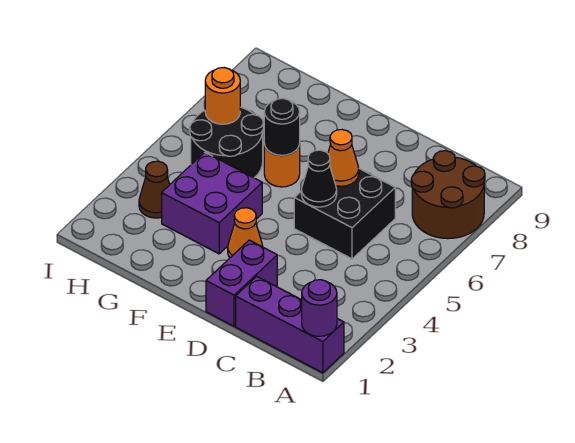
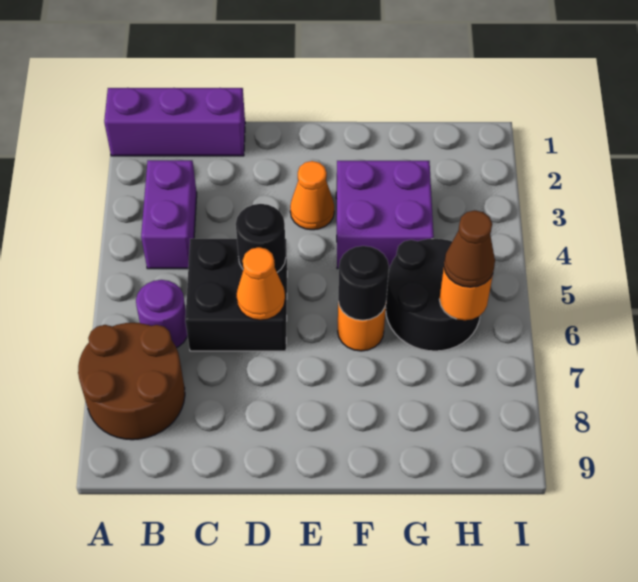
purple round brick A1 level 2 -> purple round brick B6 level 1
purple brick D1:D2 level 1 -> purple brick B3:B4 level 1
black cone D5 level 2 -> black round brick D5 level 2
brown cone H3 level 1 -> brown cone H6 level 3

